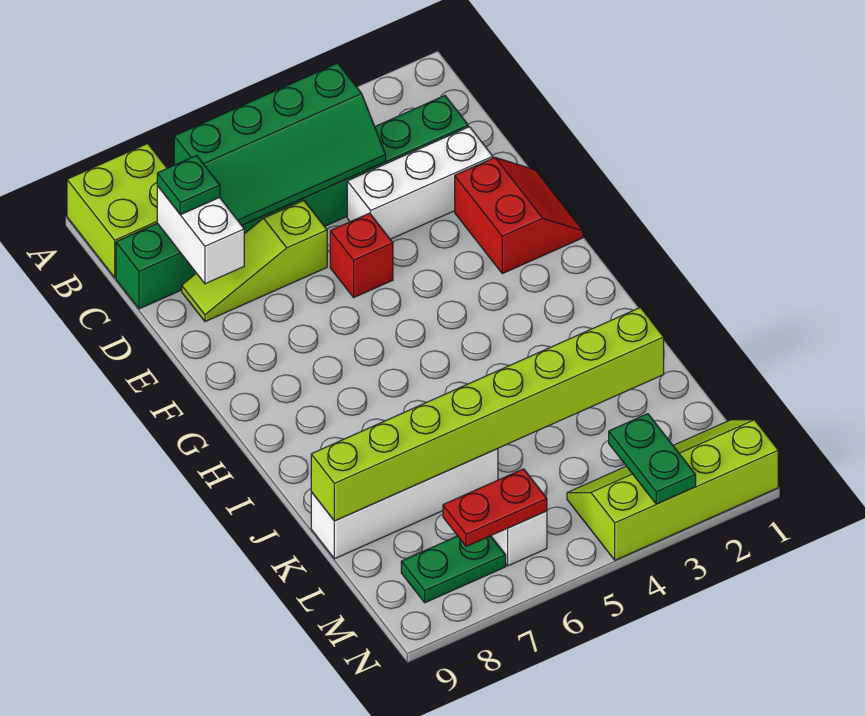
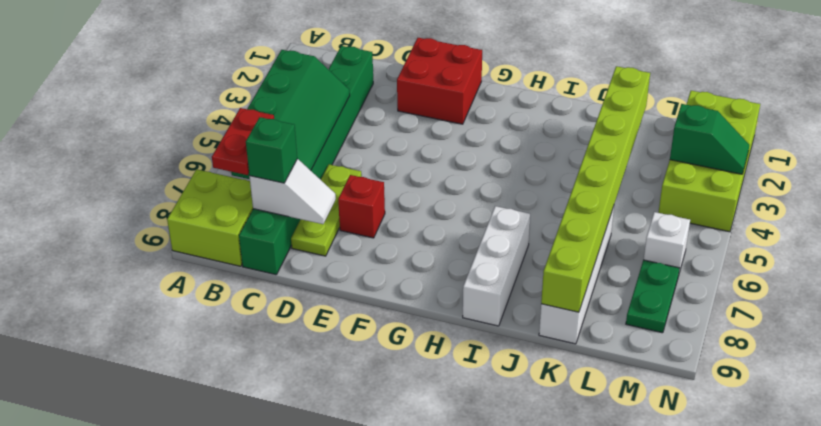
white brick C8:D8 level 2 -> white slope C8:D8 level 2 top C
green plate C8 level 3 -> green brick C8 level 3
white brick D2:D4 level 1 -> white brick I7:I9 level 1
lime slope D6:D8 level 1 top 6 -> lime plate D6:D8 level 1
red slope E1:F2 level 1 top 2 -> red brick E1:F2 level 1
red brick E5 level 1 -> red brick E7 level 1
lime slope M1:N4 level 1 top N -> lime brick M1:N4 level 1
green plate M3:N3 level 2 -> green slope M3:N3 level 2 top M
red plate M6:M7 level 2 -> red plate B7:B8 level 3

